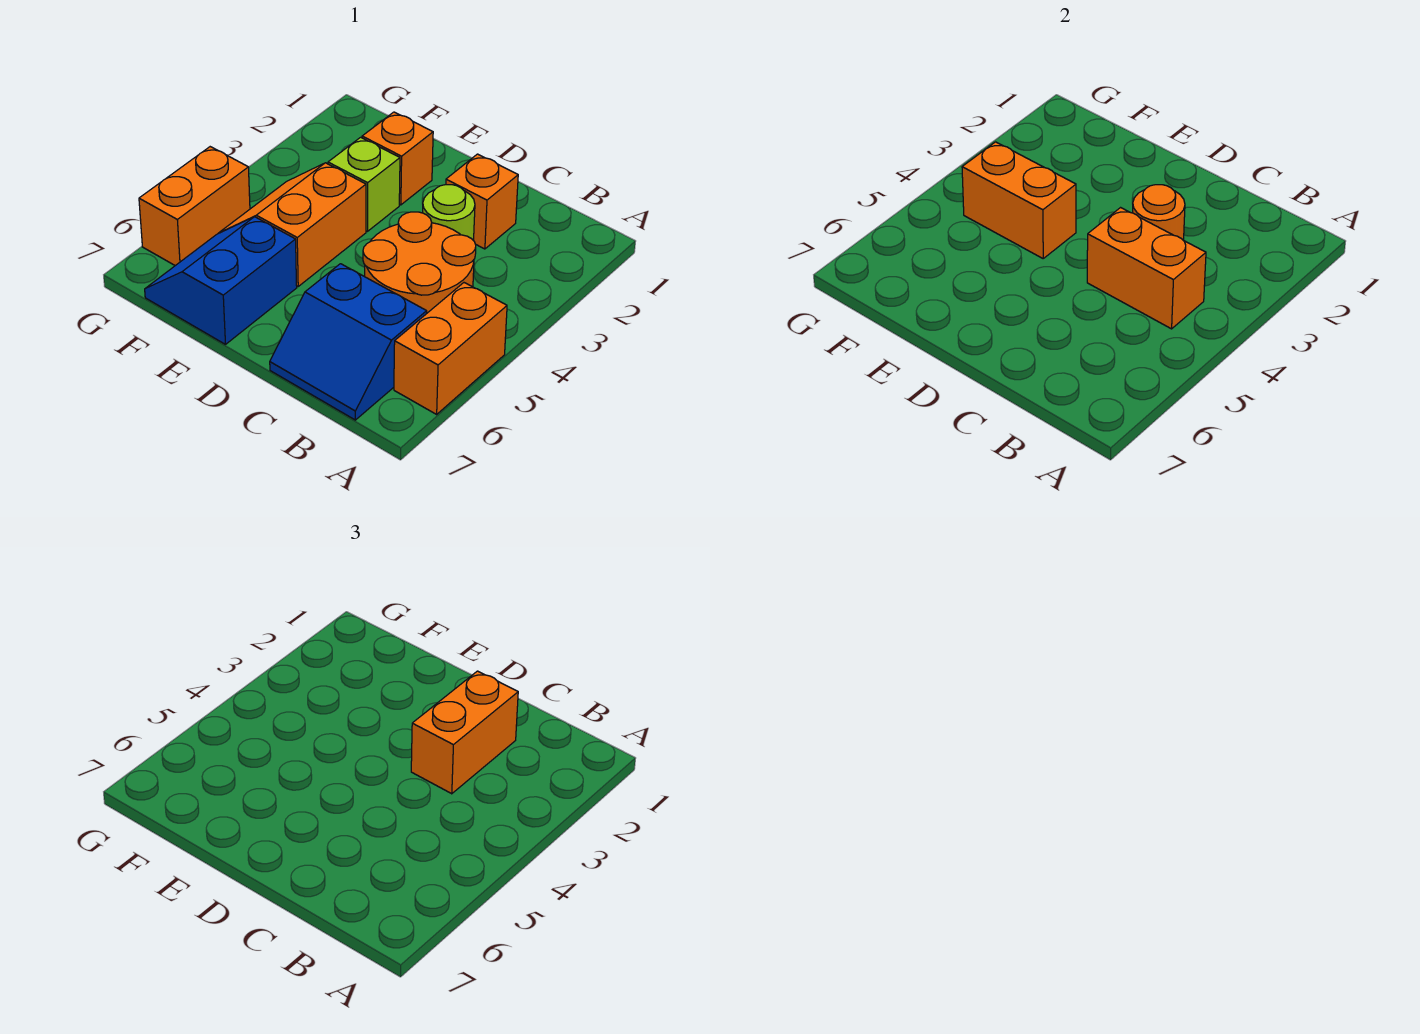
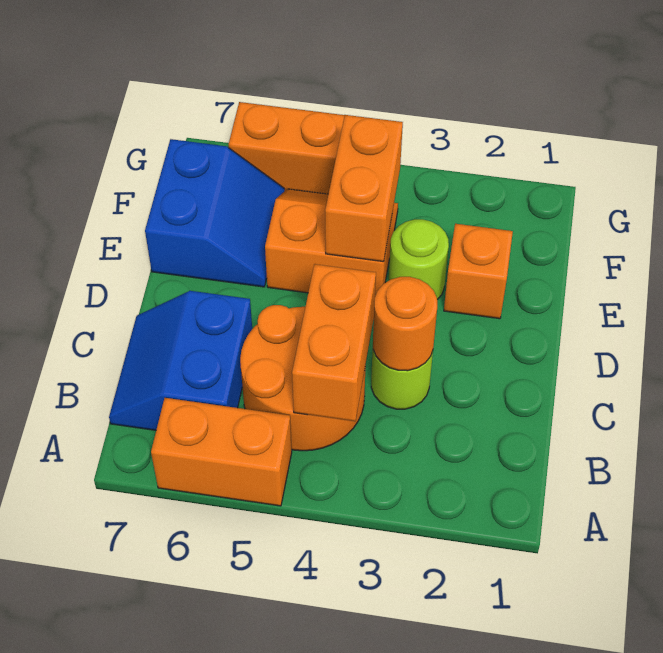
orange brick C2 level 1 -> none
orange brick C2:C3 level 3 -> none
lime brick E3 level 1 -> lime round brick E3 level 1
blue slope E6:F7 level 1 top E -> blue slope E6:F7 level 1 top 7

